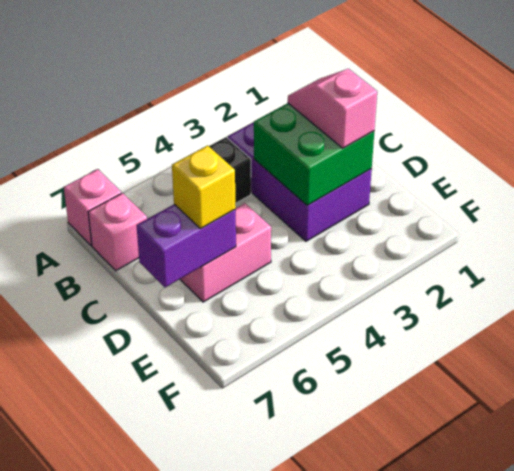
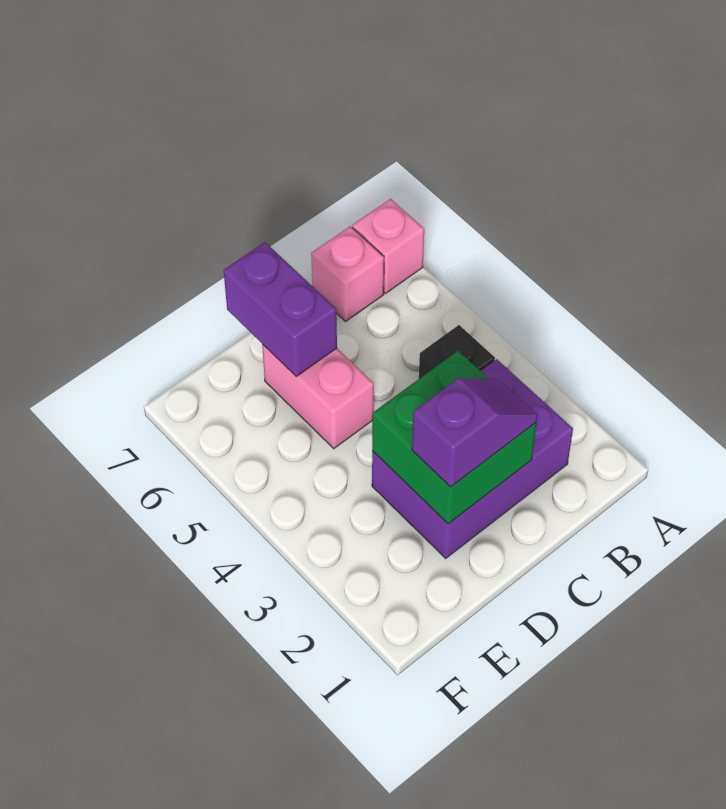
pink slope C2:D2 level 3 top D -> purple slope C2:D2 level 3 top D
yellow brick D6 level 3 -> none

